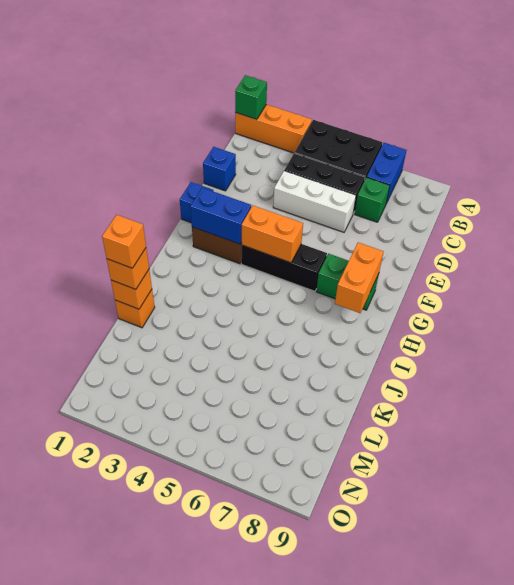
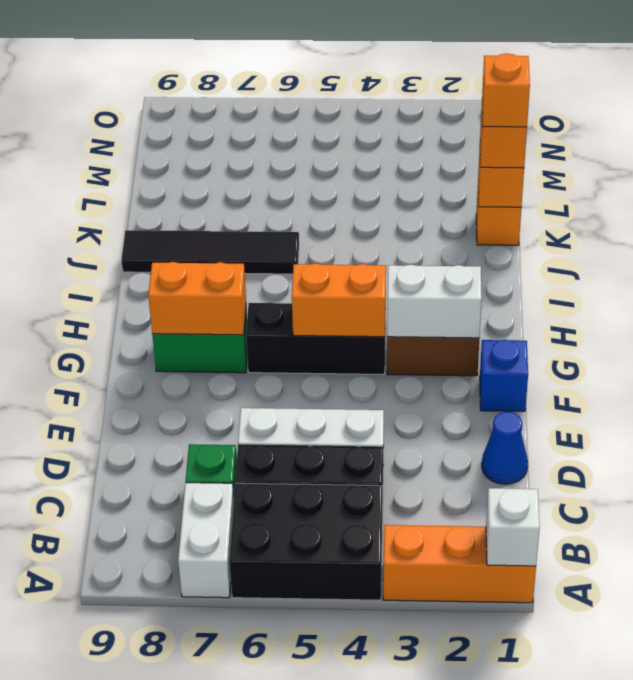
green brick A1 level 2 -> white brick A1 level 2
blue brick A7:B7 level 1 -> white brick A7:B7 level 1
blue brick D1 level 1 -> blue cone D1 level 1
blue brick G2:G3 level 2 -> white brick G2:G3 level 2
orange brick G8:H8 level 2 -> orange brick G7:G8 level 2
none -> black tile J6:J9 level 1

